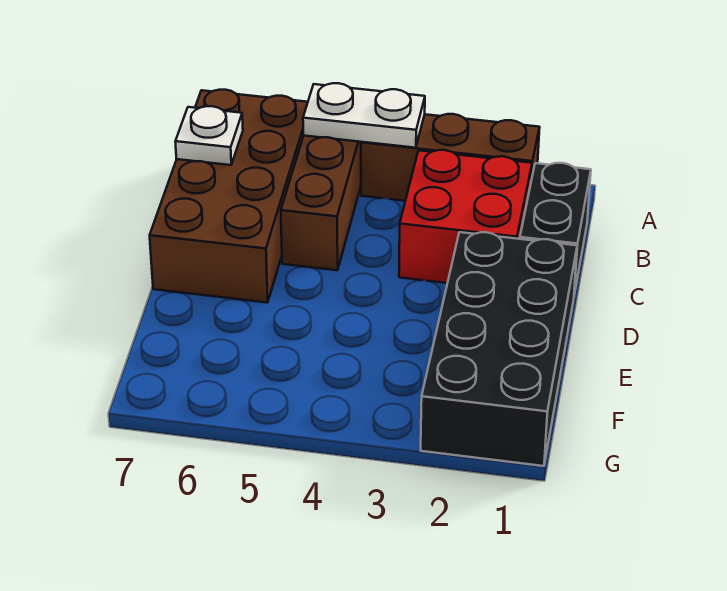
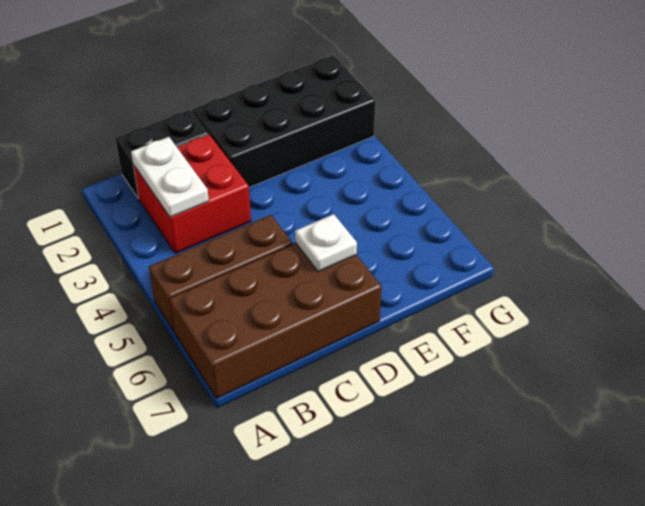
brown brick A2:A4 level 1 -> none
white plate A4:A5 level 2 -> white plate B2:B3 level 2
white plate B7 level 2 -> white plate D6 level 2

